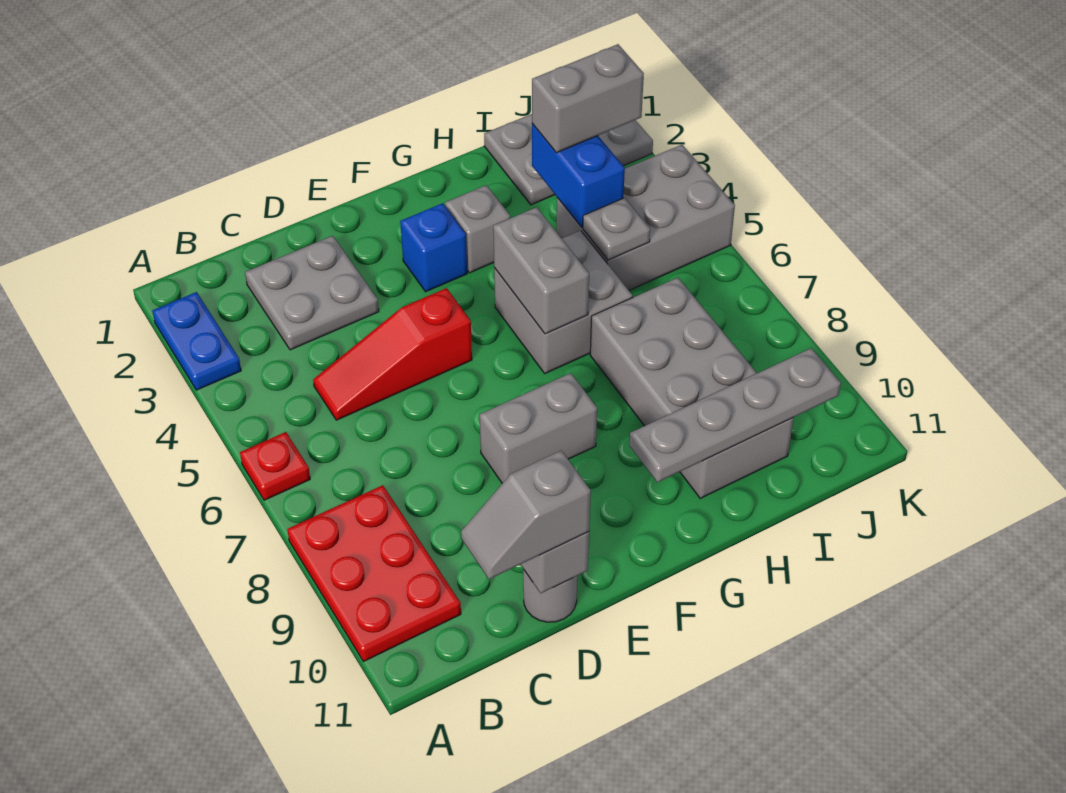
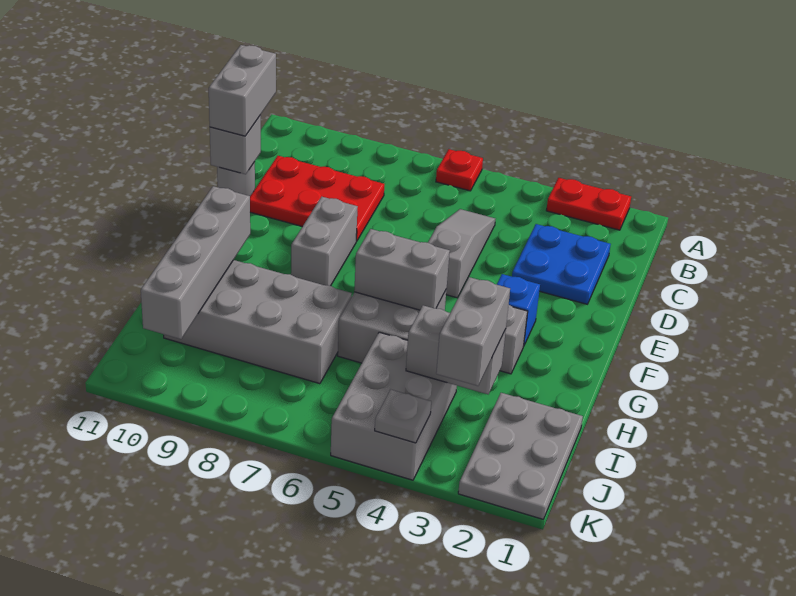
blue plate A2:A3 level 1 -> red plate A2:A3 level 1
red plate A8:B10 level 1 -> red plate C8:D10 level 1
grey plate C2:D3 level 1 -> blue plate C2:D3 level 1
red slope C5:E5 level 1 top E -> grey slope C5:E5 level 1 top E
grey slope C11:D11 level 3 top D -> grey brick C11:D11 level 3
grey plate G10:J10 level 2 -> grey brick G10:J10 level 2
blue brick I3:I4 level 2 -> grey brick I3:I4 level 2
grey plate I5 level 2 -> grey plate K4 level 2

